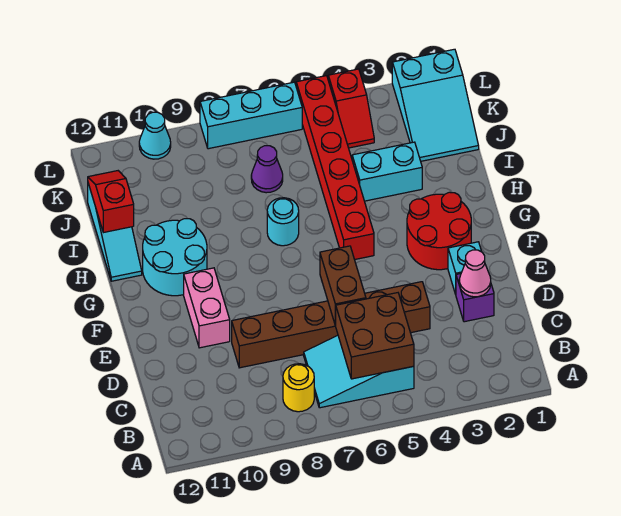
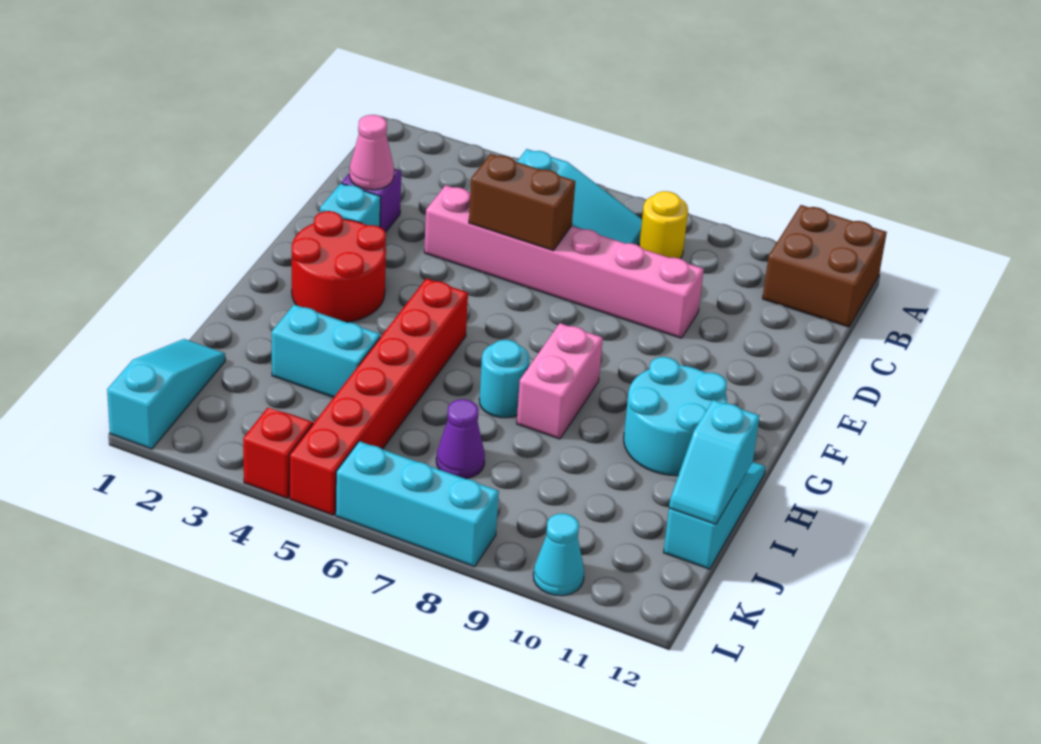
brown brick B5:C6 level 2 -> brown brick A11:B12 level 1
brown brick D4:D9 level 1 -> pink brick D4:D9 level 1
brown brick D6:E6 level 2 -> brown brick D5:D6 level 2
pink brick E10:F10 level 1 -> pink brick G8:H8 level 1
red slope I12:J12 level 2 top I -> cyan slope I12:J12 level 2 top I
cyan slope J1:L2 level 1 top L -> cyan slope J1:L1 level 1 top L

